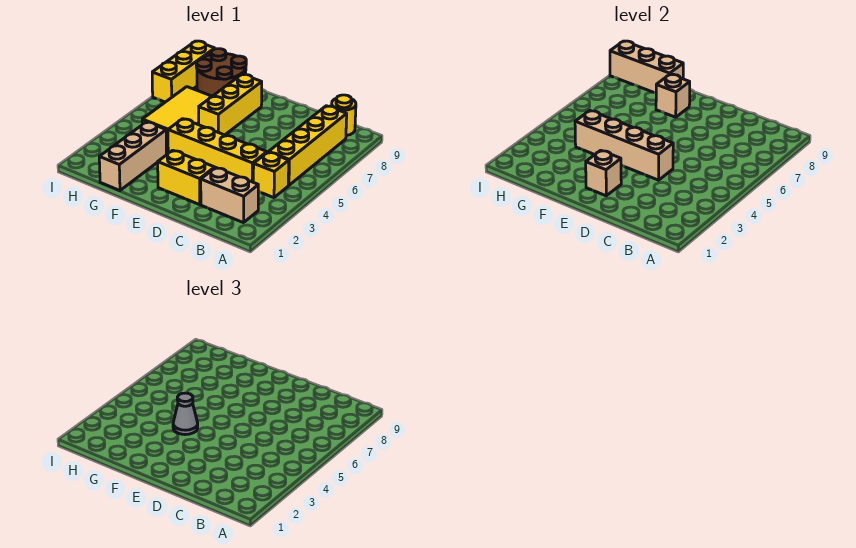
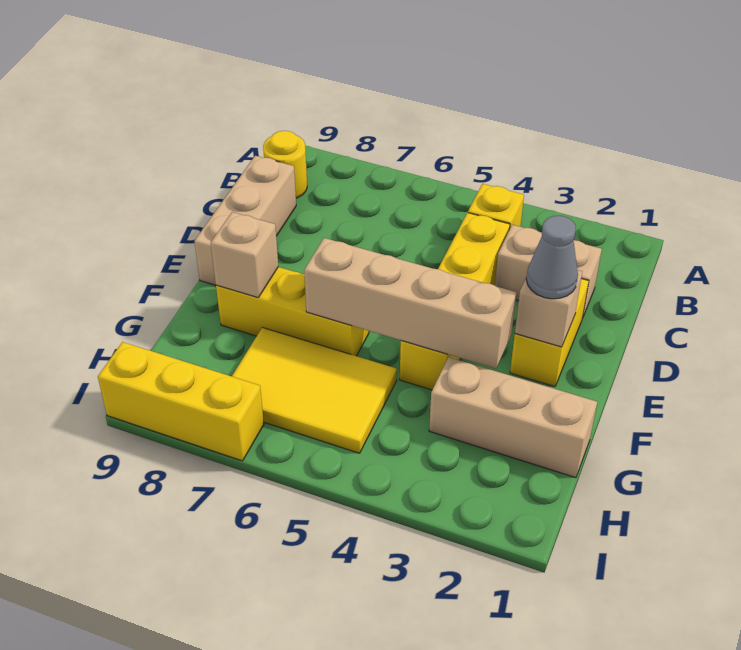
tan brick B2:C2 level 1 -> tan brick C2:C3 level 1
yellow brick B5:B8 level 1 -> none
tan brick D4:G4 level 2 -> tan brick F3:F6 level 2
grey cone F4 level 3 -> grey cone E2 level 3
brown round brick G8:H9 level 1 -> none
tan brick G9:I9 level 2 -> tan brick C9:E9 level 1

